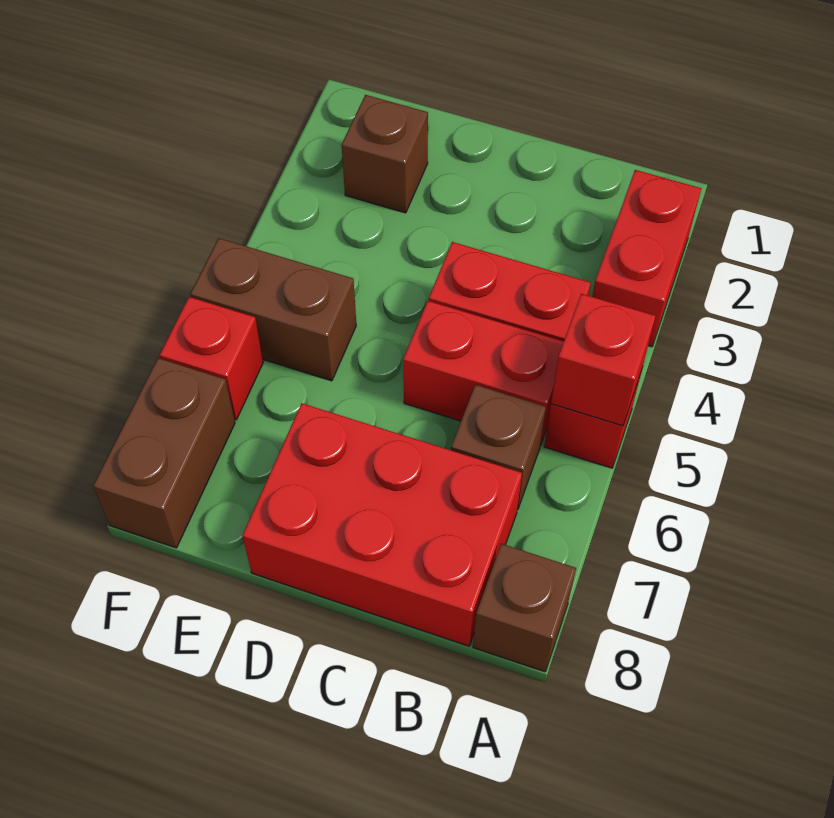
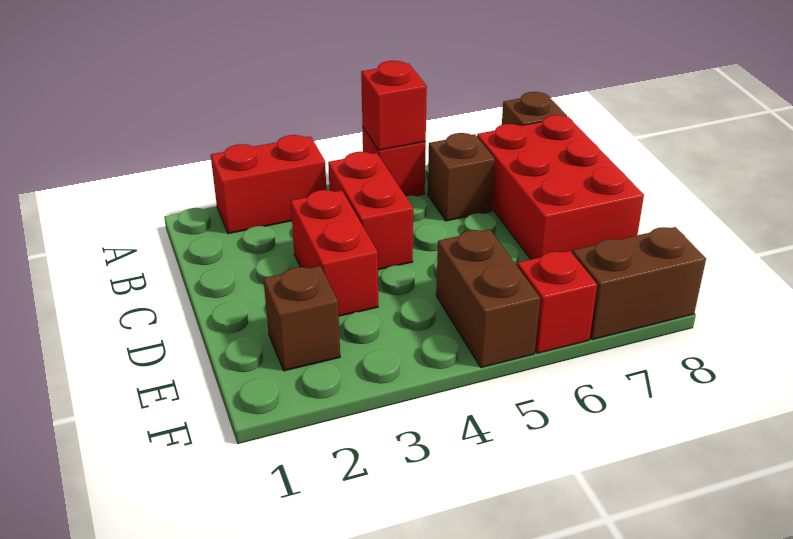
red brick B5:C5 level 1 -> red brick C3:D3 level 1

